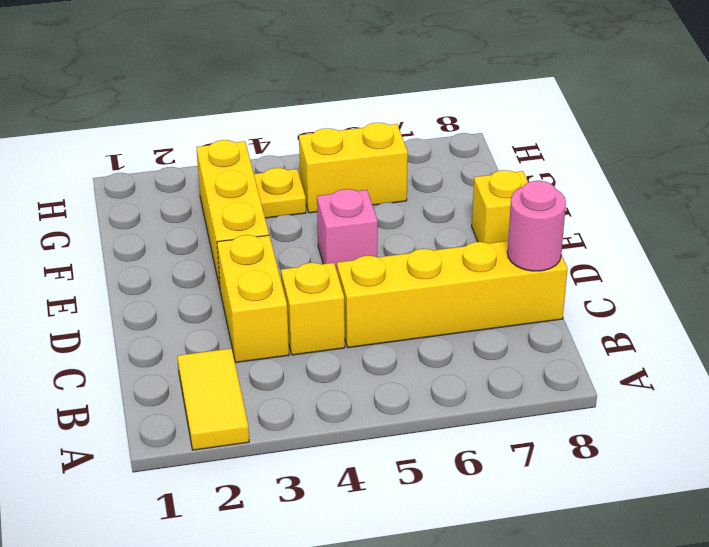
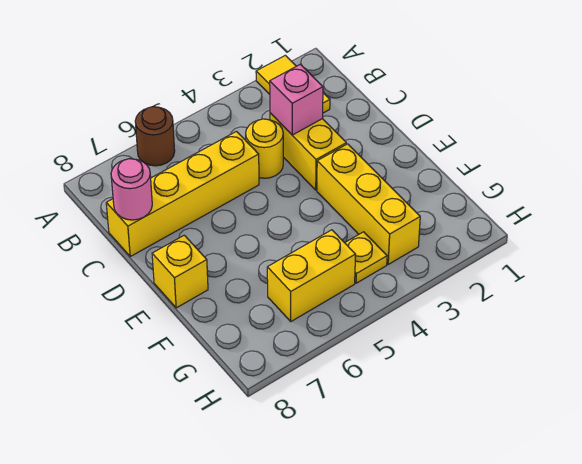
none -> brown round brick A6 level 1
yellow brick C4 level 1 -> yellow round brick C4 level 1
pink brick E5 level 1 -> pink brick C3 level 2

